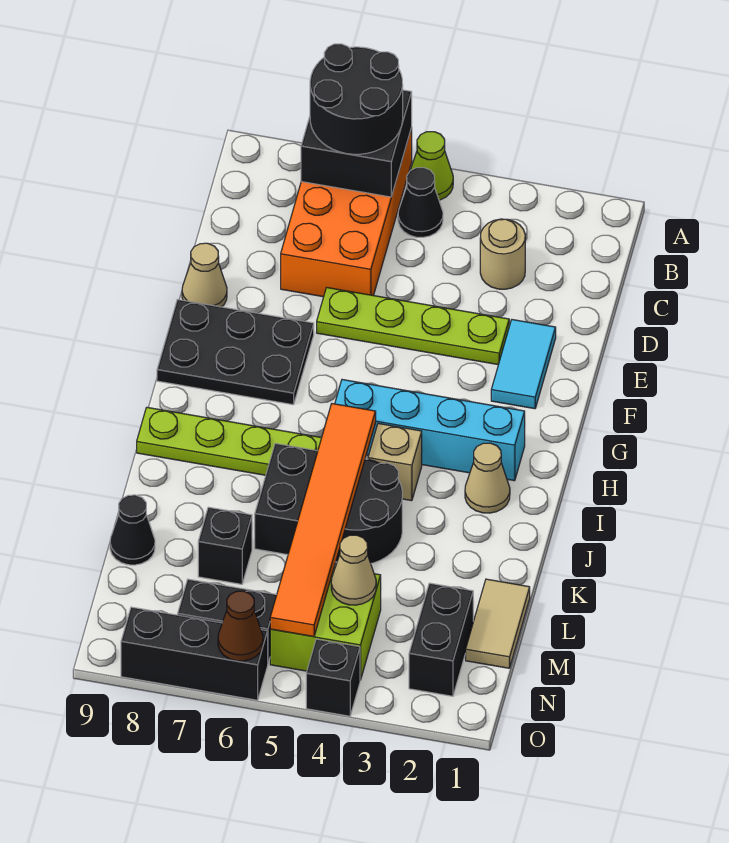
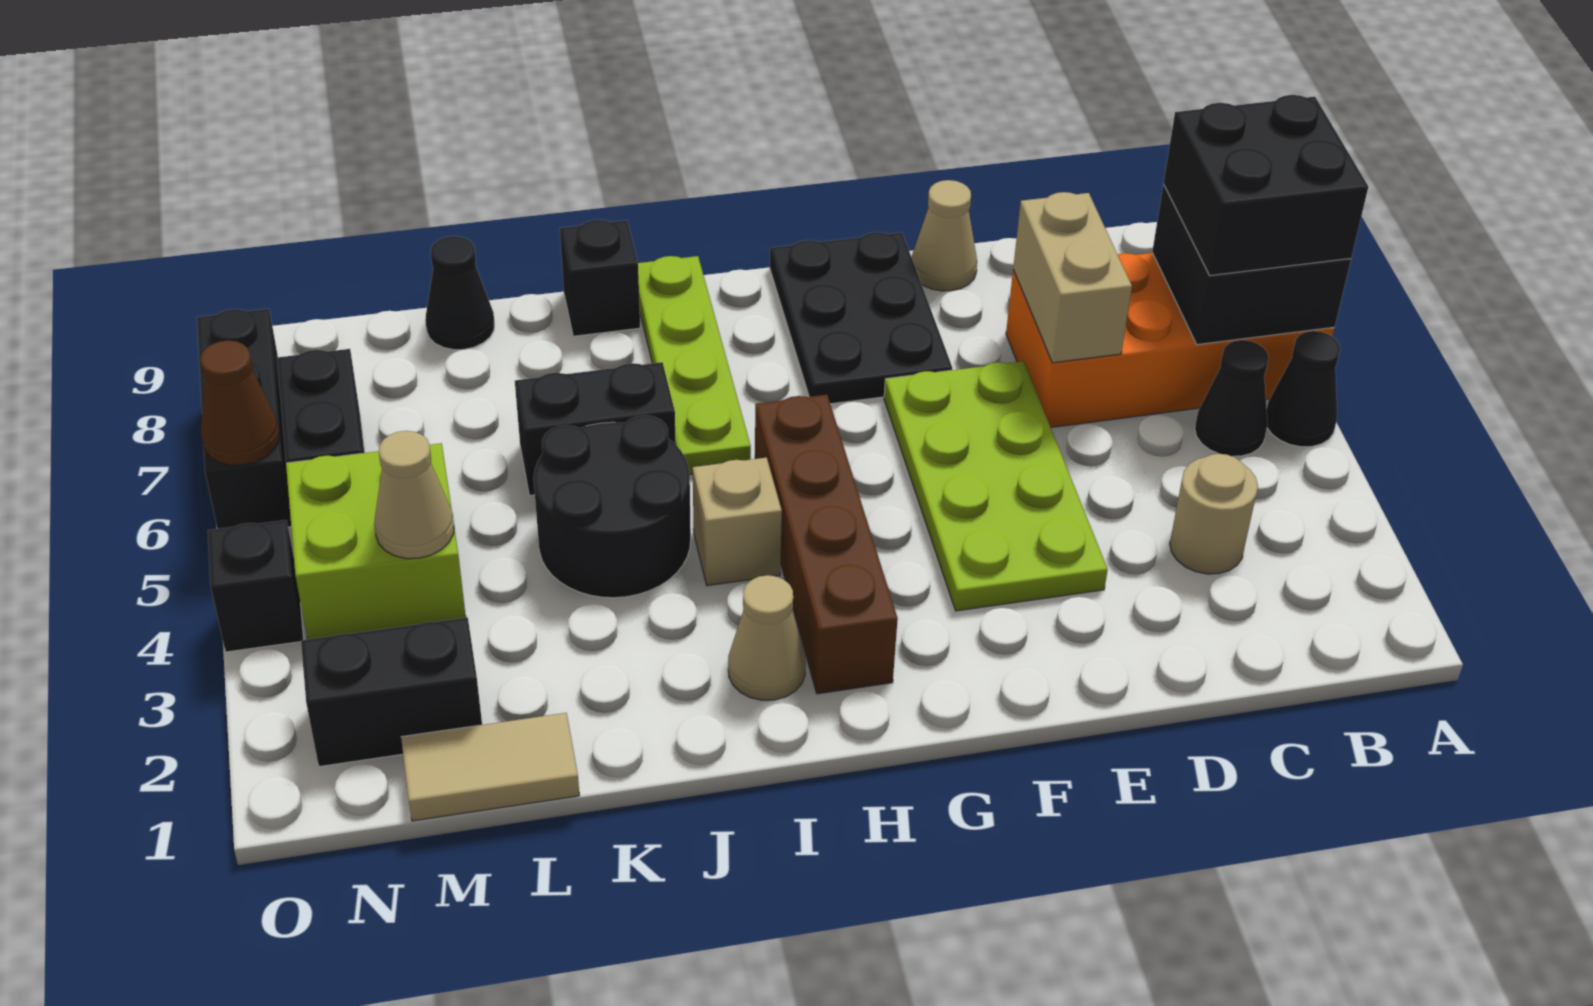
lime cone A5 level 1 -> black cone A5 level 1
black round brick A6:B7 level 3 -> black brick A6:B7 level 3
none -> tan brick D6:D7 level 2
cyan tile E2:F2 level 1 -> none
lime plate E3:E6 level 1 -> lime plate E3:F6 level 1
cyan brick H2:H5 level 1 -> brown brick H2:H5 level 1
orange tile I5:N5 level 2 -> none
black brick L7 level 1 -> black brick J9 level 1

